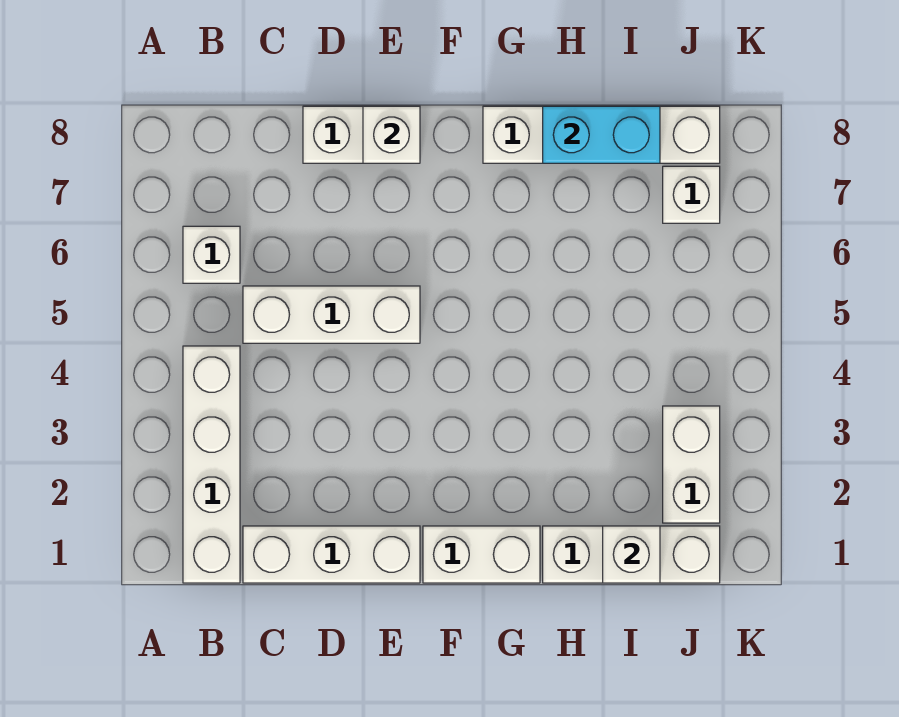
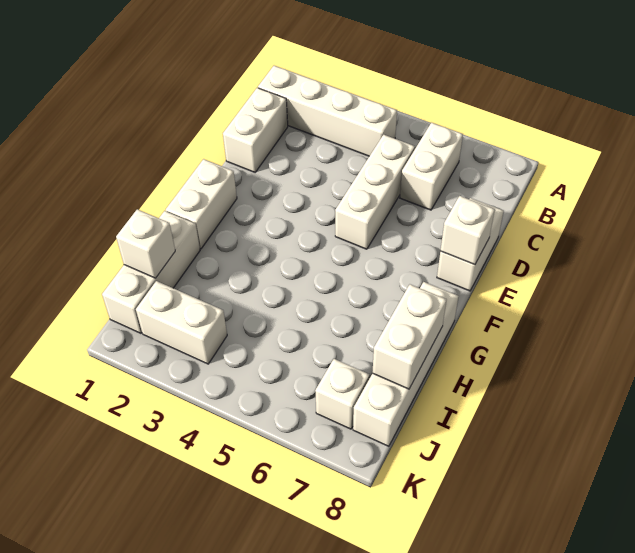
white brick B6 level 1 -> white brick B6:C6 level 1
white brick C1:E1 level 1 -> white brick C1:D1 level 1
cyan brick H8:I8 level 2 -> white brick H8:I8 level 2

